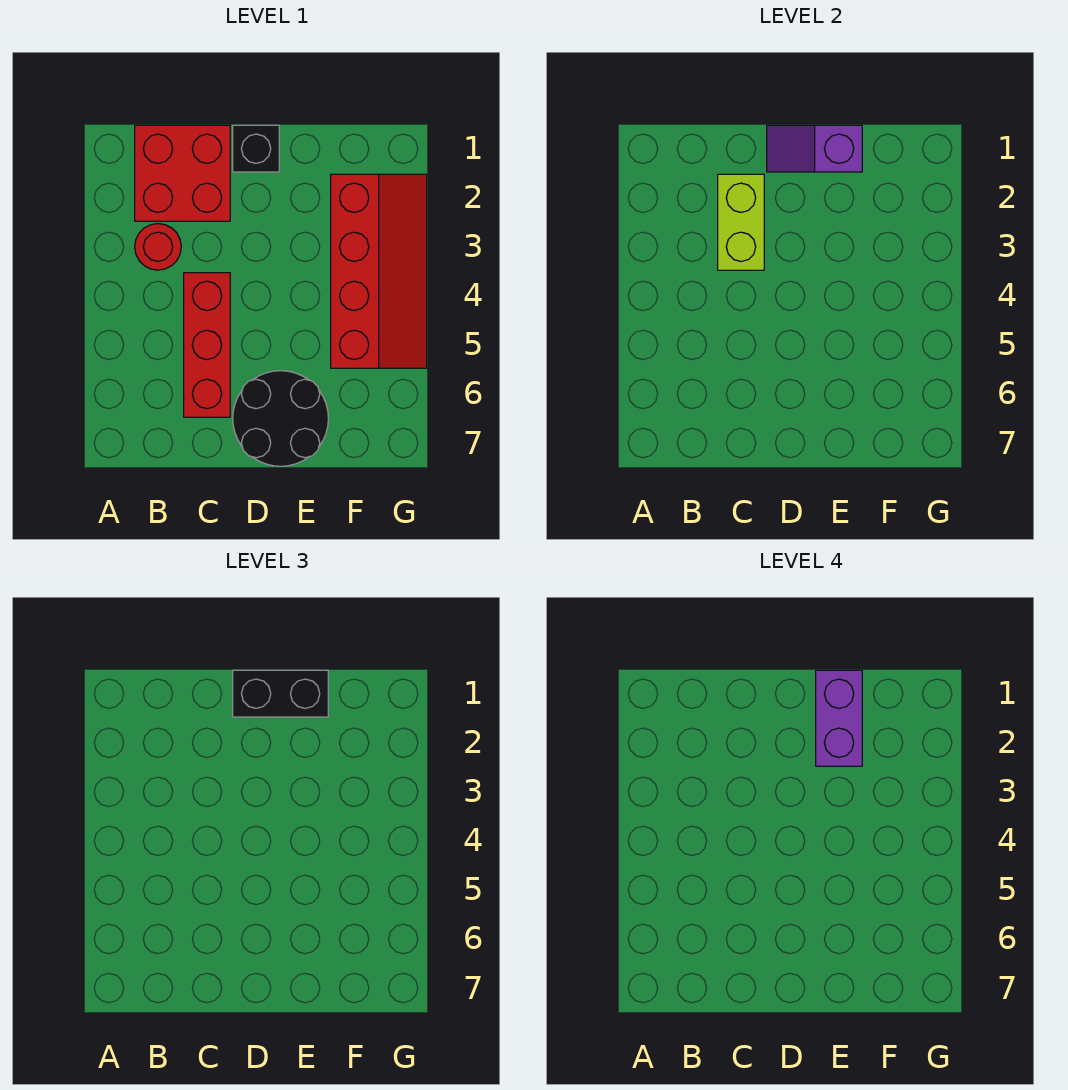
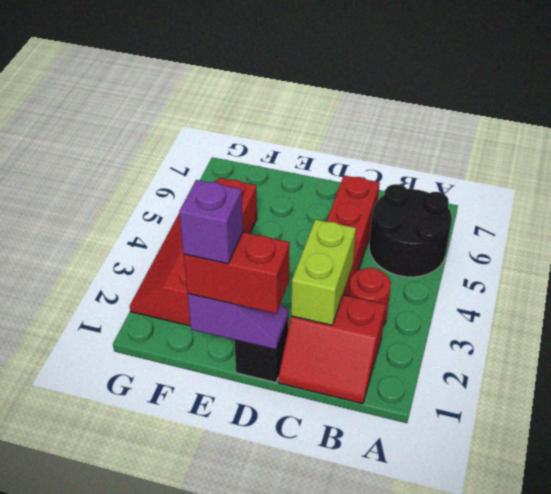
red brick B1:C2 level 1 -> red slope B1:C2 level 1 top 2
black brick D1:E1 level 3 -> red brick D1:E1 level 3
black round brick D6:E7 level 1 -> black round brick A5:B6 level 1
purple brick E1:E2 level 4 -> purple brick E1 level 4

